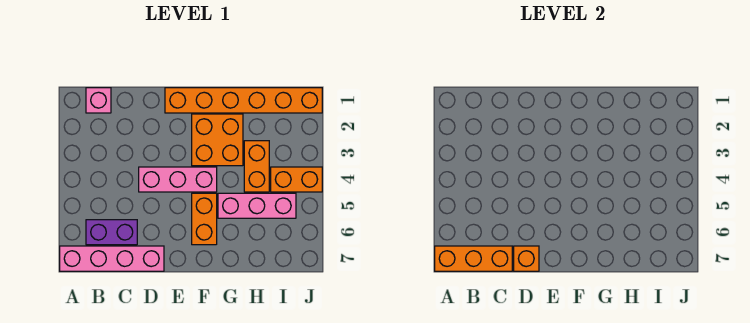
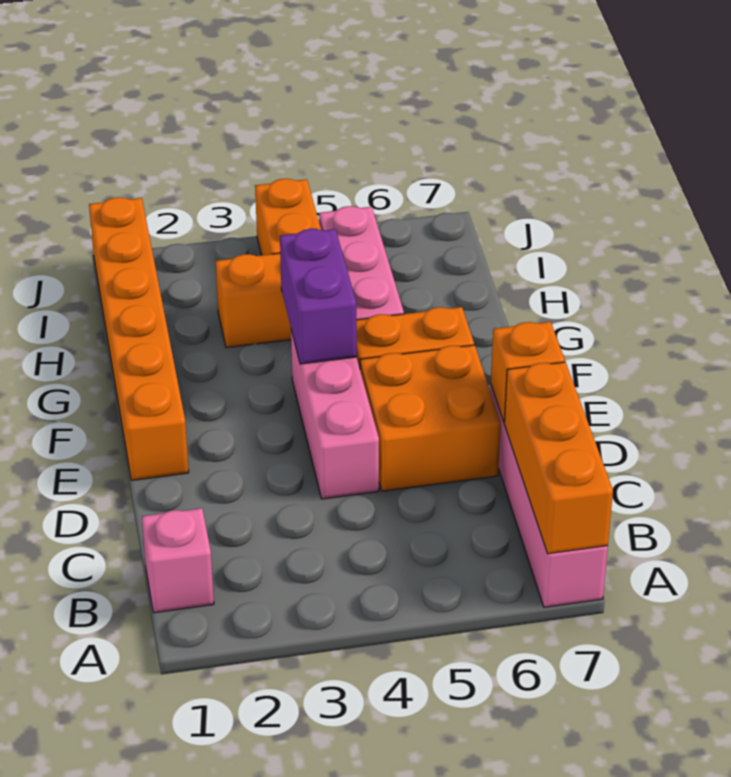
purple brick B6:C6 level 1 -> purple brick F4:G4 level 2
orange brick F2:G3 level 1 -> orange brick D5:E6 level 1

